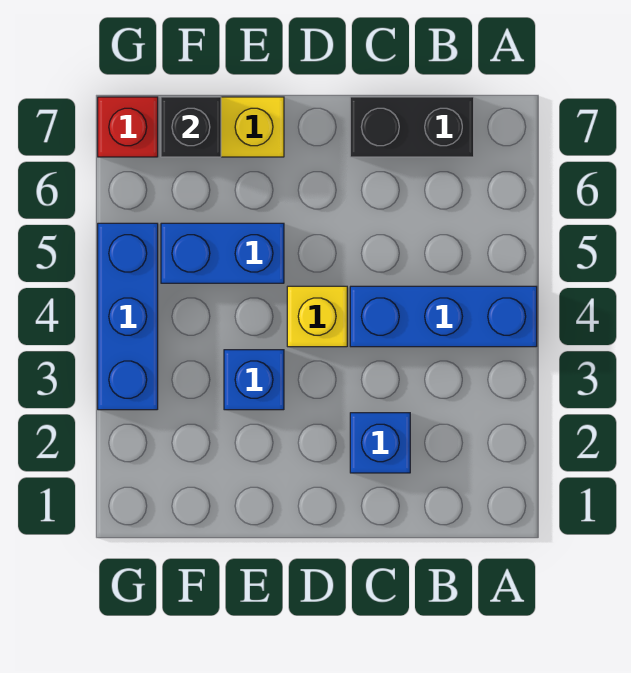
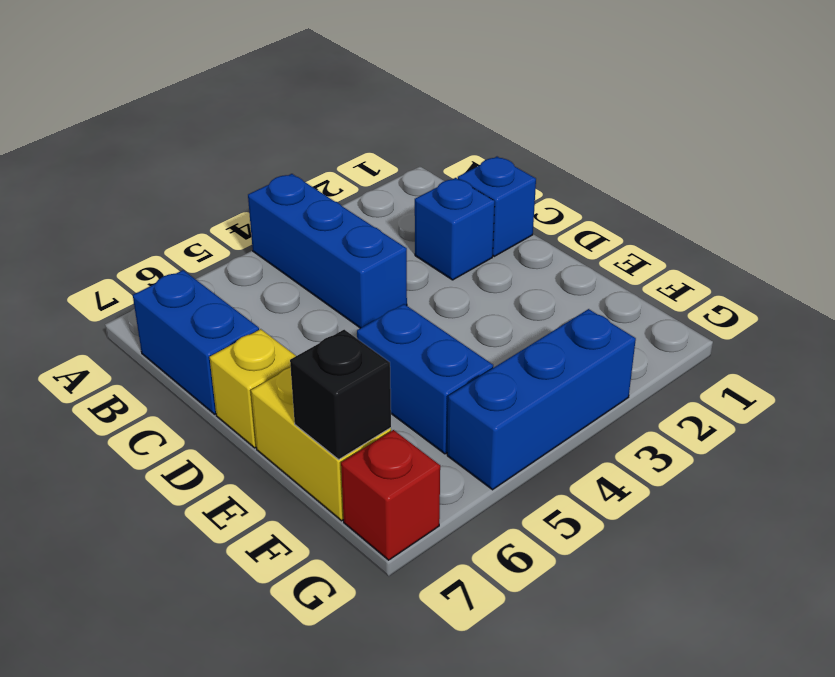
black brick B7:C7 level 1 -> blue brick B7:C7 level 1
yellow brick D4 level 1 -> yellow brick D7 level 1
blue brick E3 level 1 -> blue brick C1 level 1

